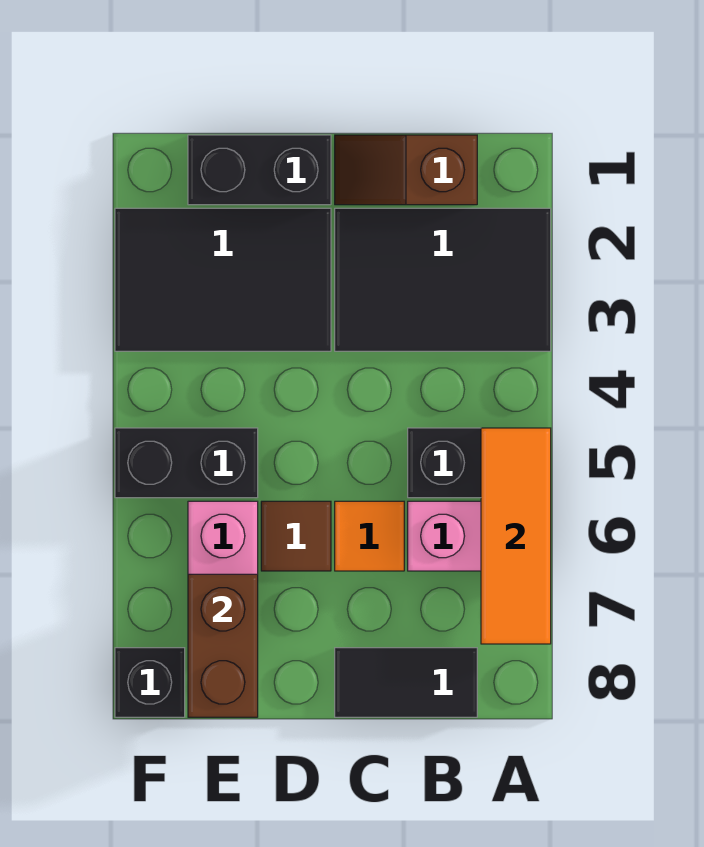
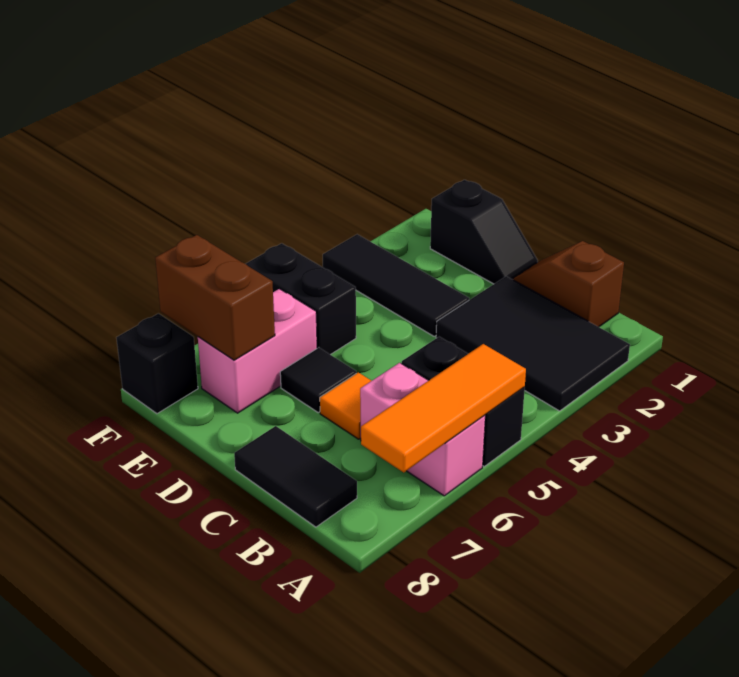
black brick D1:E1 level 1 -> black slope D1:E1 level 1 top E
black tile D2:F3 level 1 -> black tile D3:F3 level 1
brown tile D6 level 1 -> black tile D6 level 1
brown brick E7:E8 level 2 -> brown brick E7:F7 level 2

